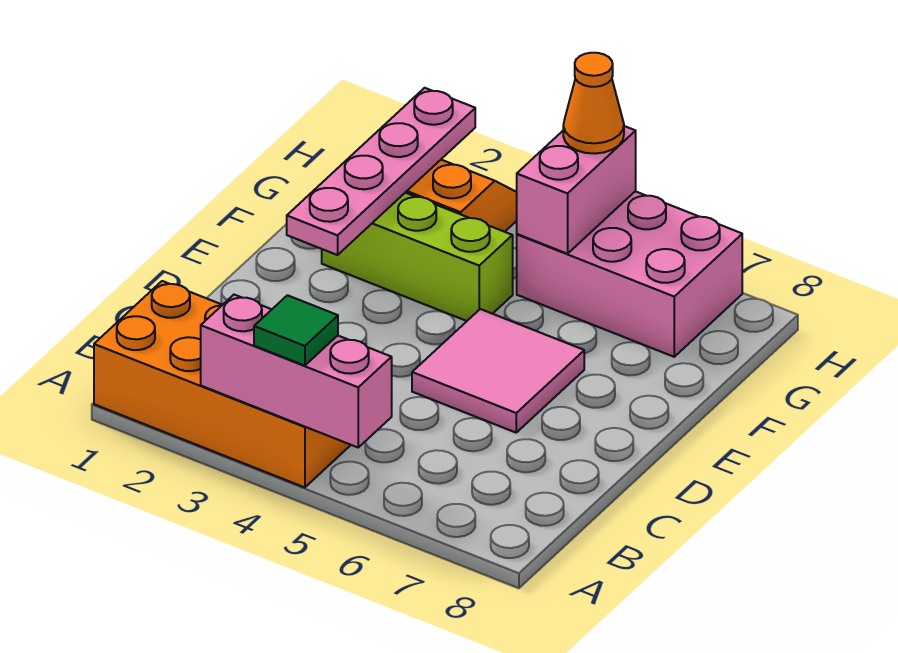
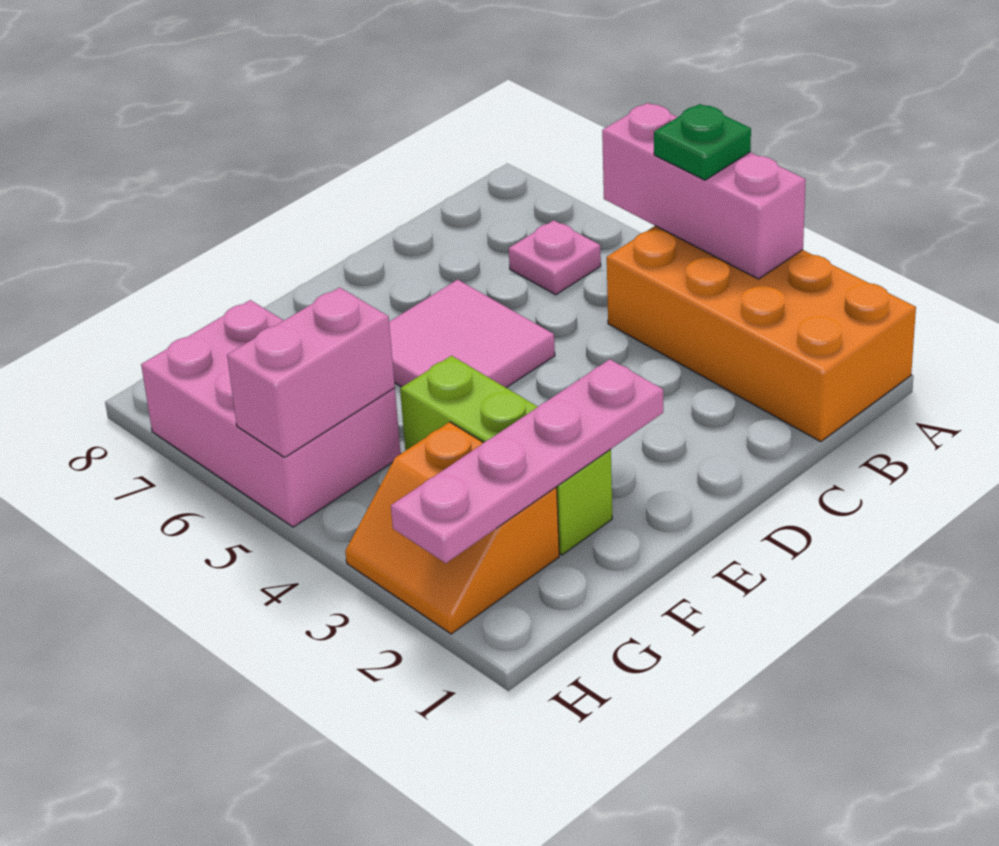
green tile A4 level 3 -> green plate A4 level 3
none -> pink plate B6 level 1
orange cone H5 level 3 -> none

